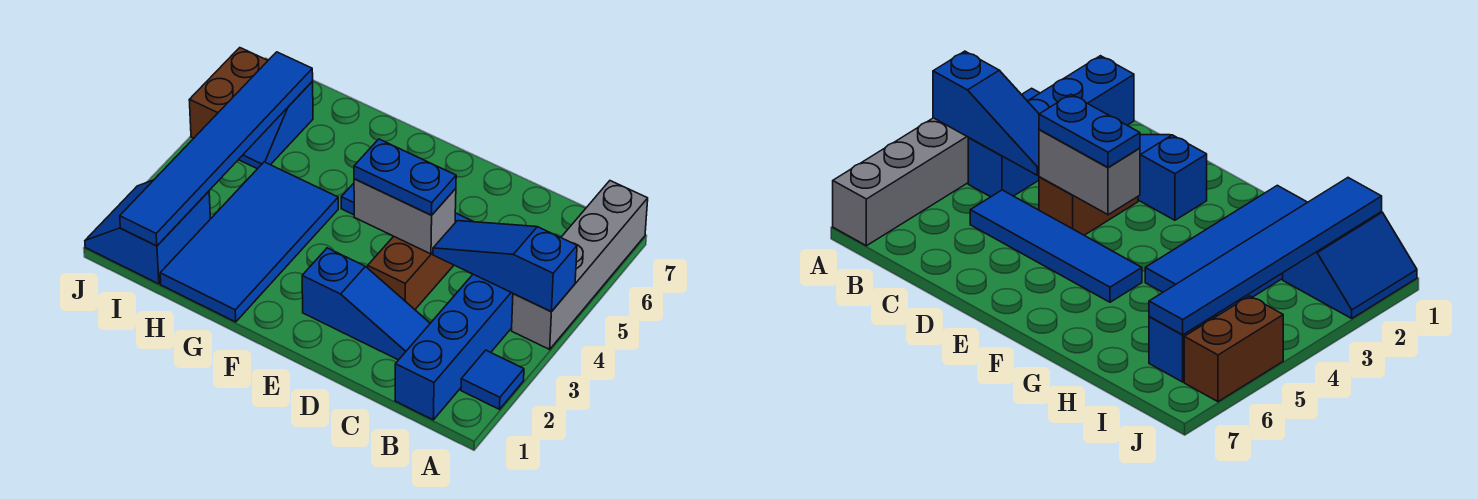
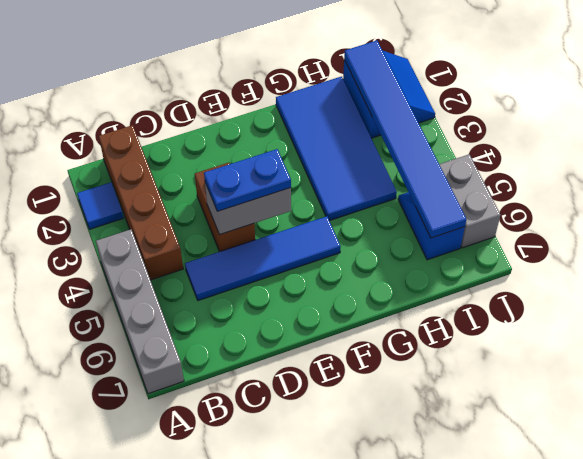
blue slope A4:C4 level 2 top A -> none
blue brick B1:B4 level 1 -> brown brick B1:B4 level 1
blue slope C2:E2 level 1 top E -> none
brown brick J5:J6 level 1 -> grey brick J5:J6 level 1

